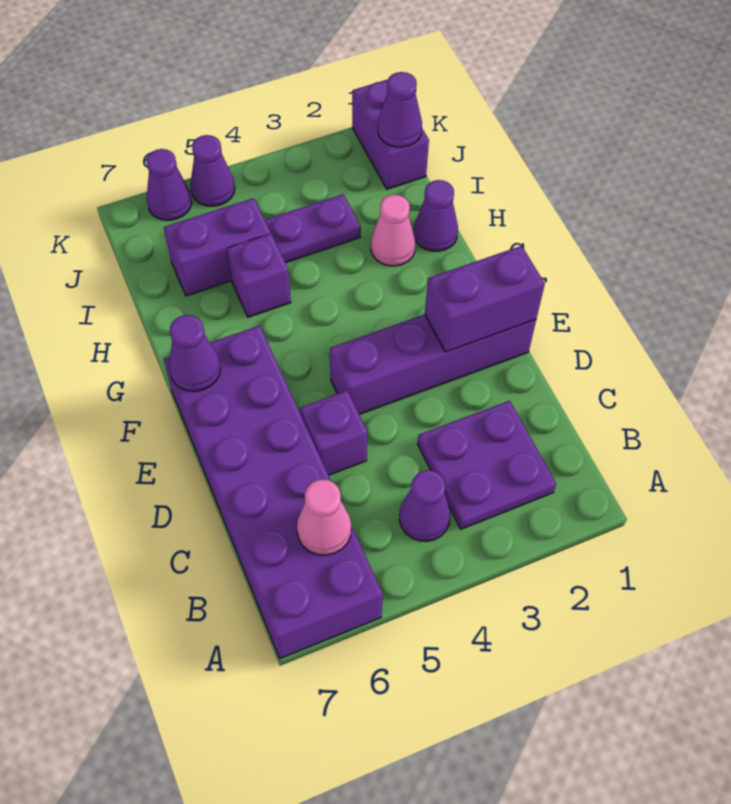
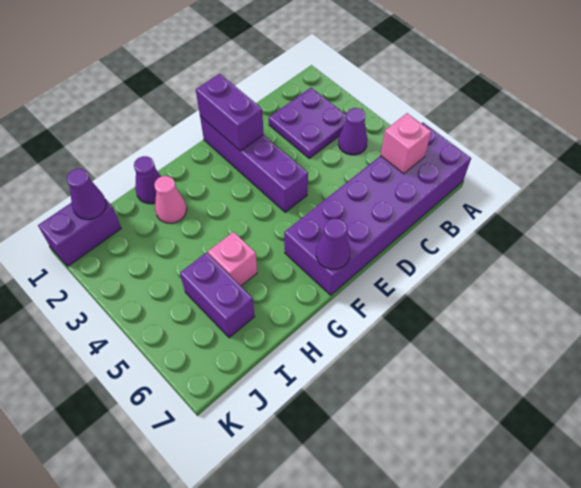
pink cone B6 level 2 -> pink brick B6 level 2
purple brick D5 level 1 -> none
purple brick H5 level 1 -> pink brick H5 level 1
purple plate I3:I4 level 1 -> none
purple cone K5 level 1 -> none
purple cone K6 level 1 -> none

